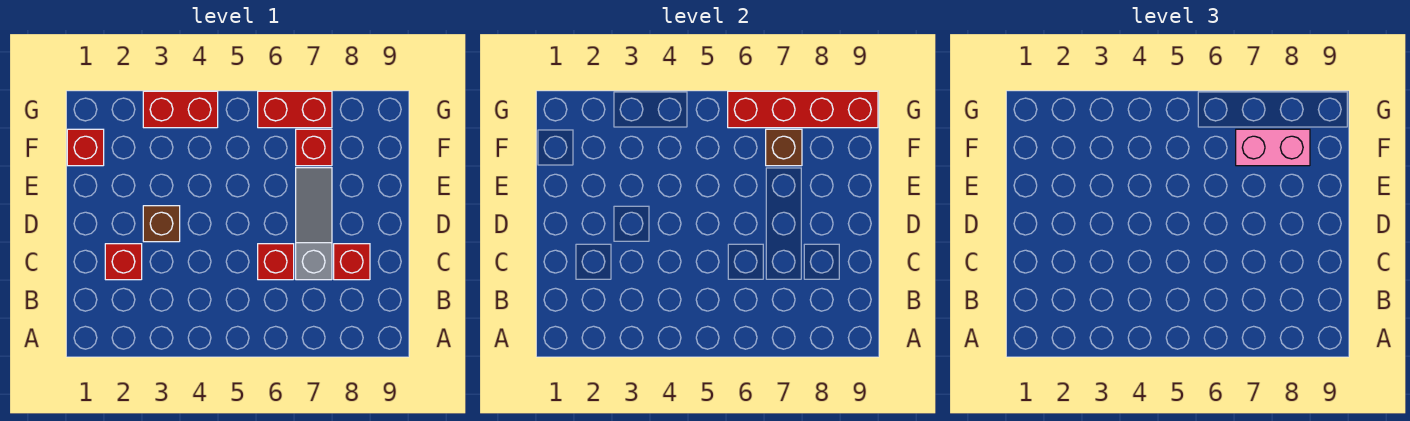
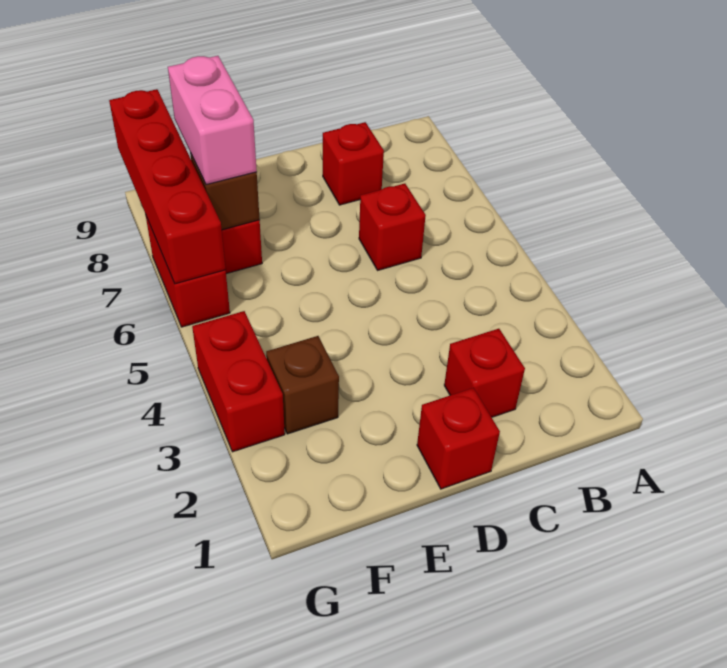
grey slope C7:E7 level 1 top C -> none
brown brick D3 level 1 -> brown brick F3 level 1
red brick F1 level 1 -> red brick D1 level 1

